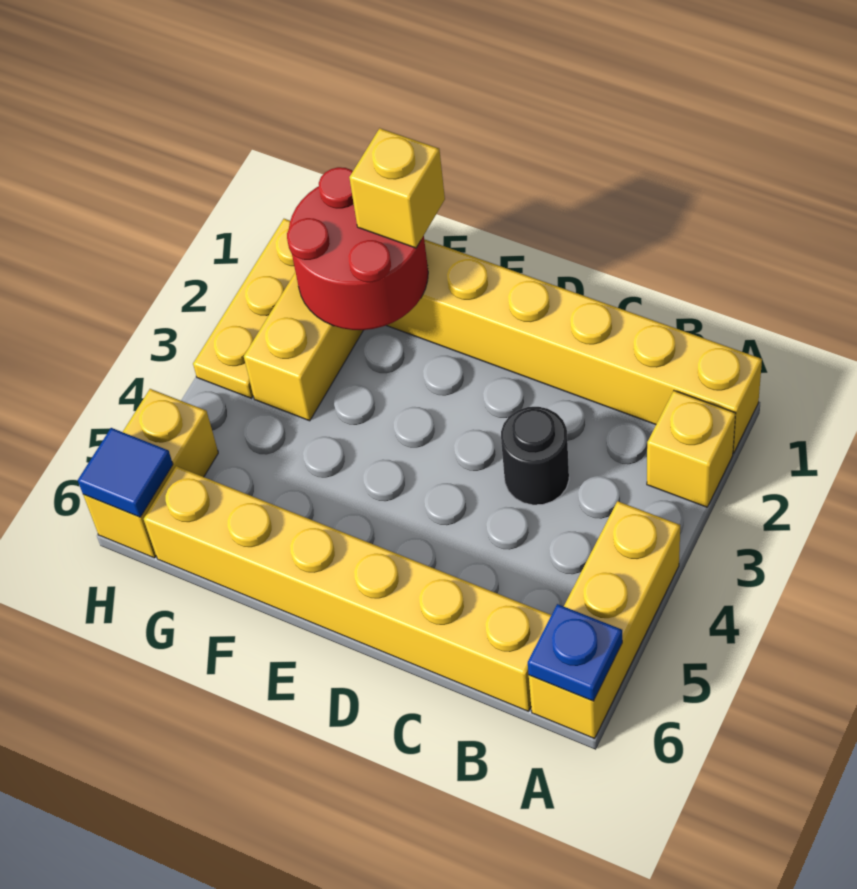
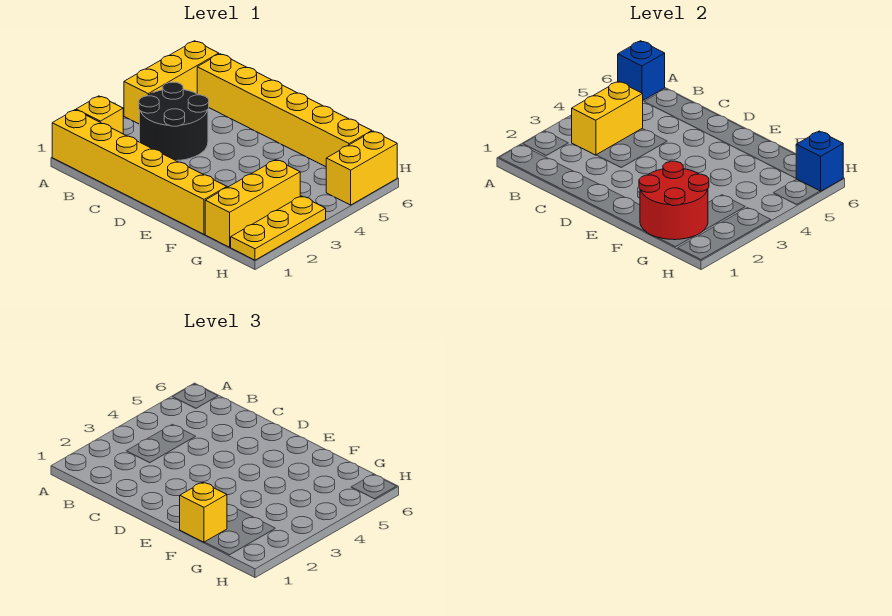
blue plate A6 level 2 -> blue brick A6 level 2
none -> yellow brick B3:B4 level 2
black round brick C3 level 1 -> black round brick B3:C4 level 1
blue tile H6 level 2 -> blue brick H6 level 2

